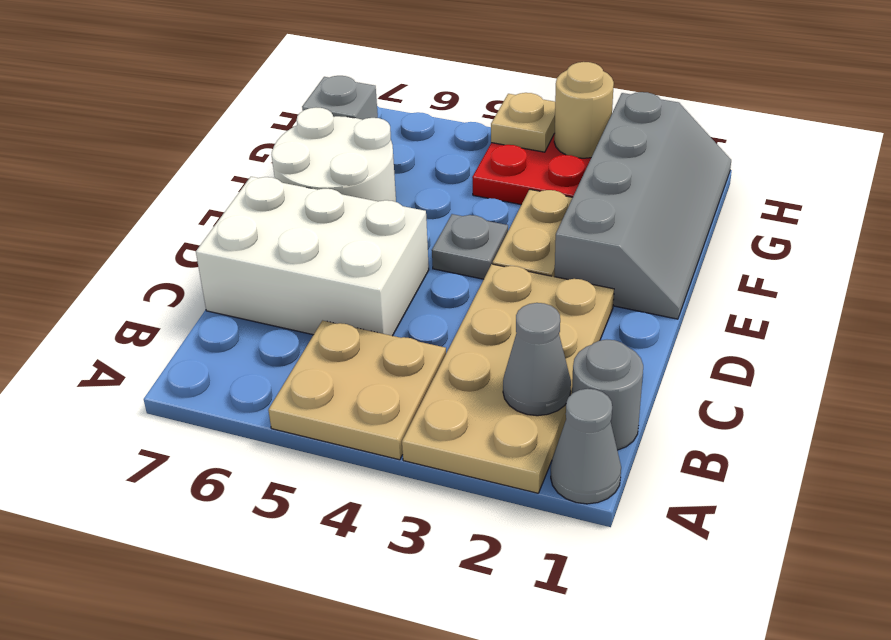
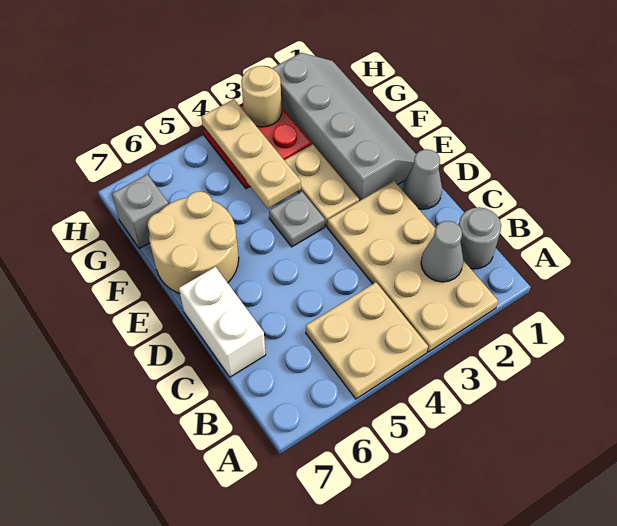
grey cone A1 level 1 -> grey cone D1 level 1
white brick C5:D7 level 1 -> white brick C7:D7 level 1
white round brick E6:F7 level 1 -> tan round brick E6:F7 level 1
tan plate H4 level 2 -> tan plate F4:H4 level 2

